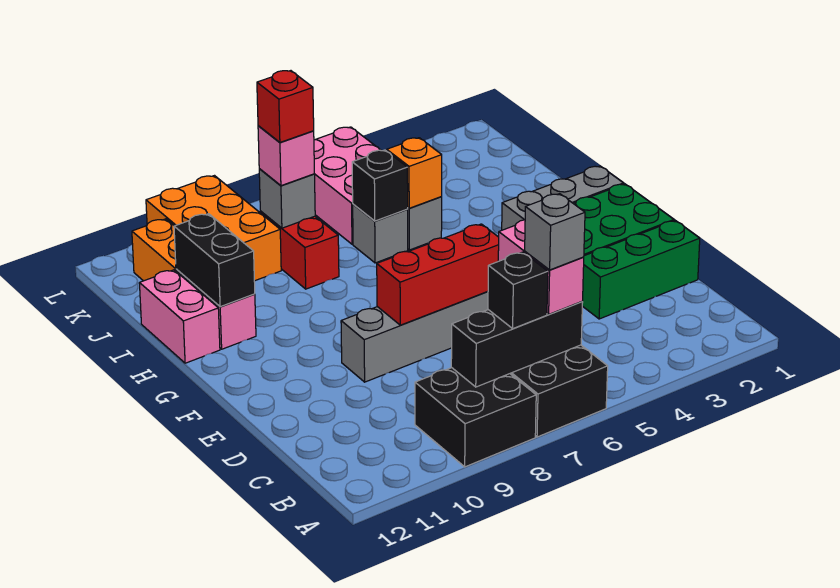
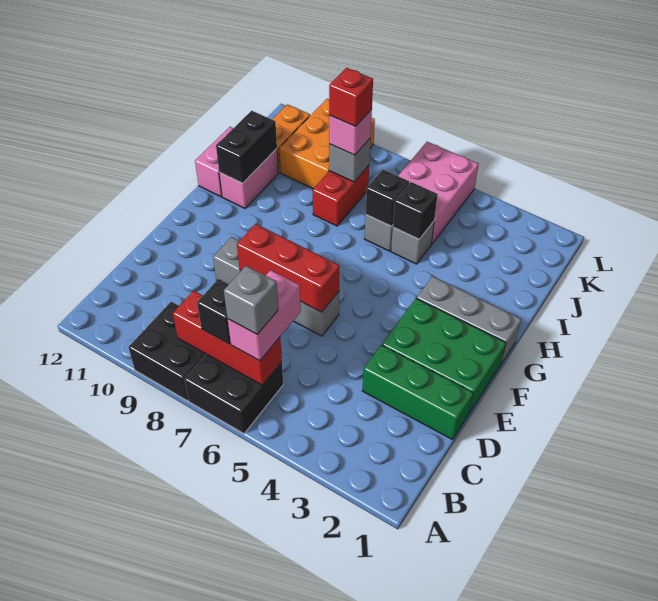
black brick B6:B8 level 2 -> red brick B6:B8 level 2
orange brick I5 level 2 -> black brick I5 level 2

